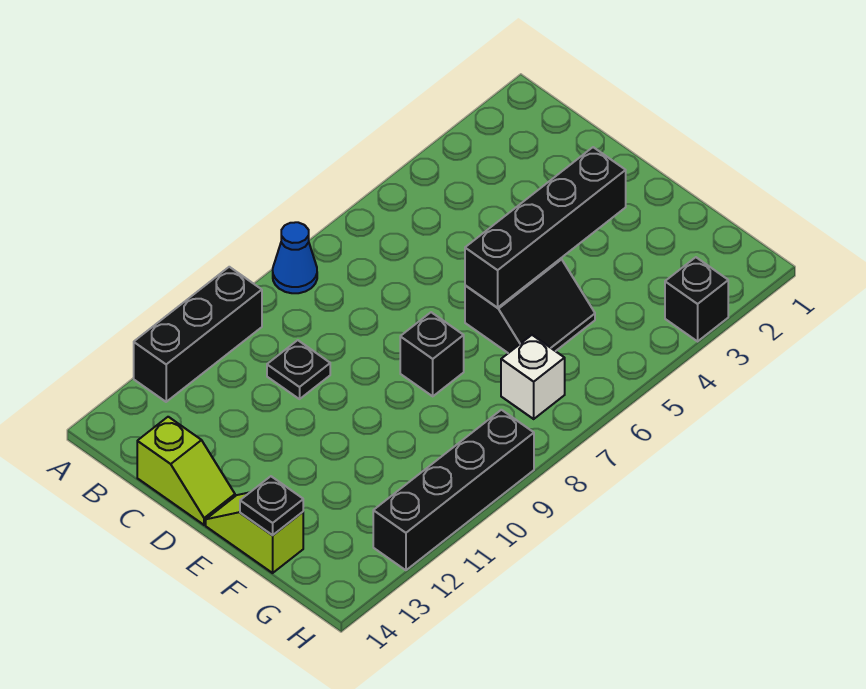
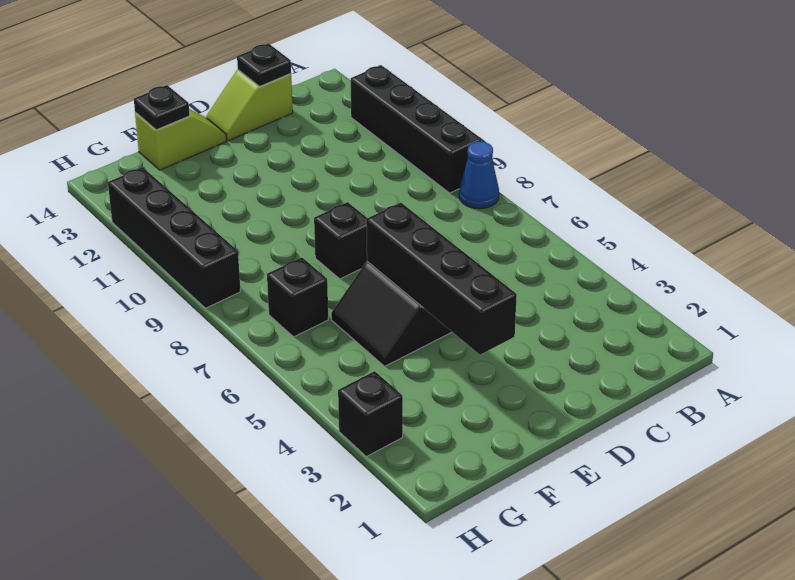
black brick A10:A12 level 1 -> black brick A9:A12 level 1
black plate C10 level 1 -> black plate C14 level 2
white brick G7 level 1 -> black brick G7 level 1

